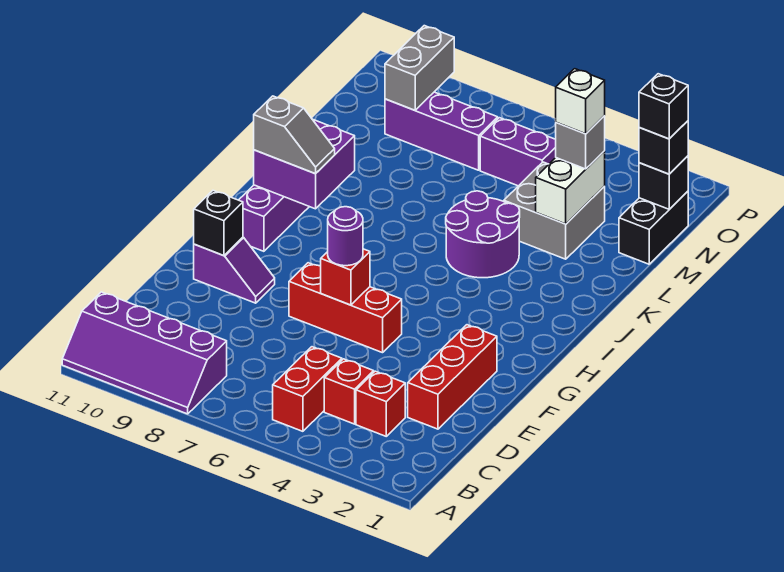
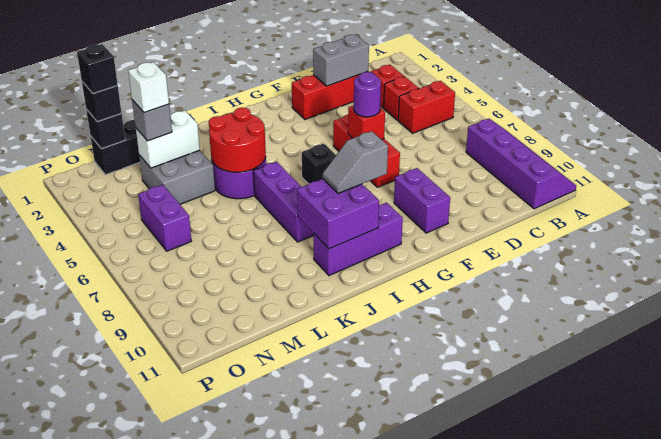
purple slope F9:F10 level 1 top 10 -> purple brick F9:F10 level 1
black brick F10 level 2 -> black brick H6 level 1
grey slope I9:I10 level 3 top 10 -> grey slope H9:I9 level 3 top H
none -> red round brick J4:K5 level 2
purple brick N7:N9 level 1 -> purple brick J6:J8 level 1
grey brick N9:O9 level 2 -> grey brick D2:E2 level 2

